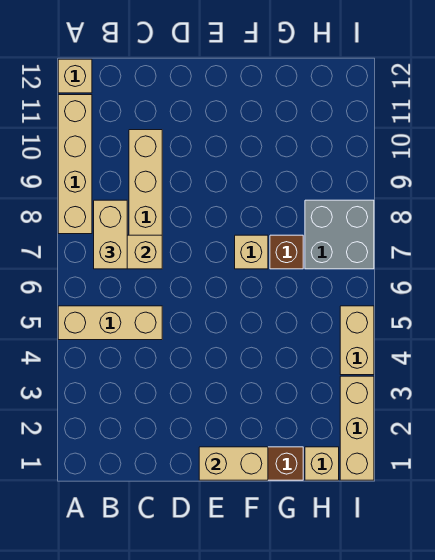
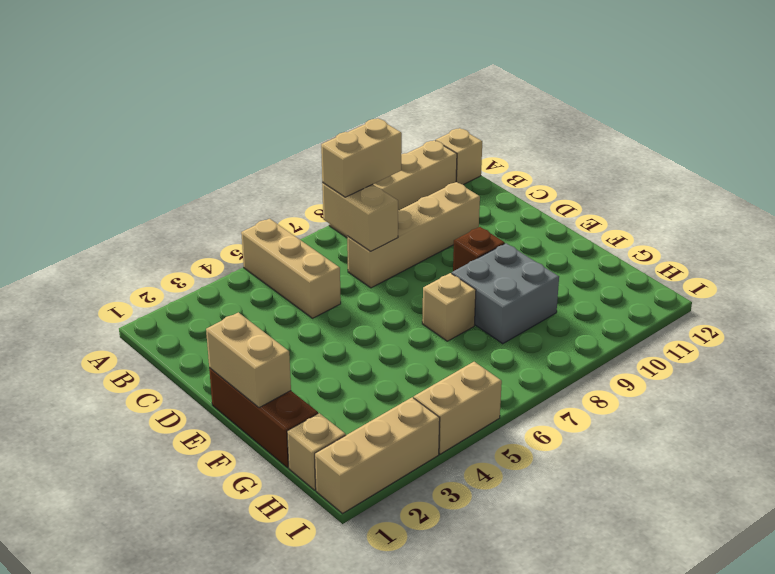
brown brick G7 level 1 -> brown brick E9 level 1
grey brick H7:I8 level 1 -> grey brick F8:G9 level 1

